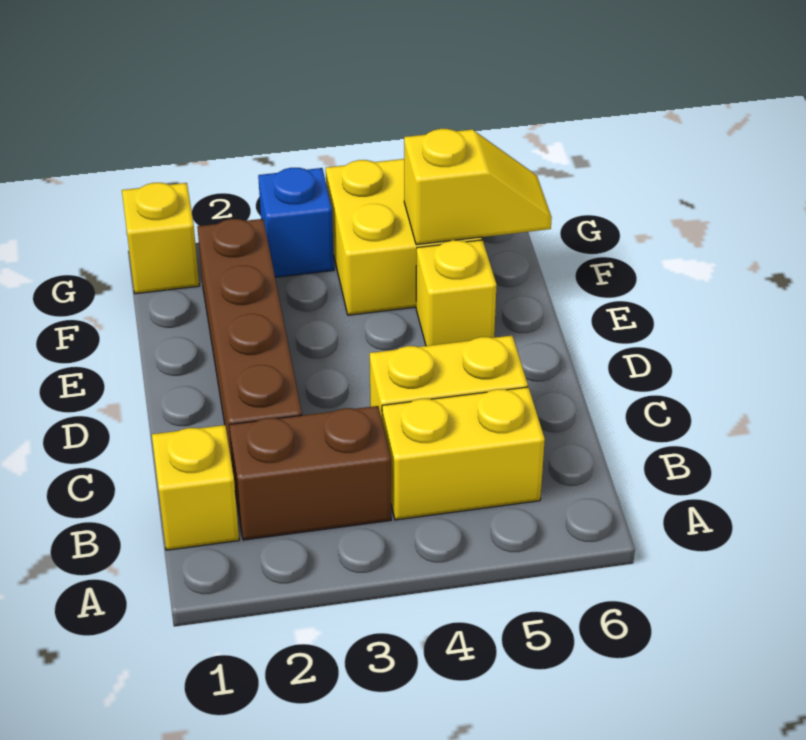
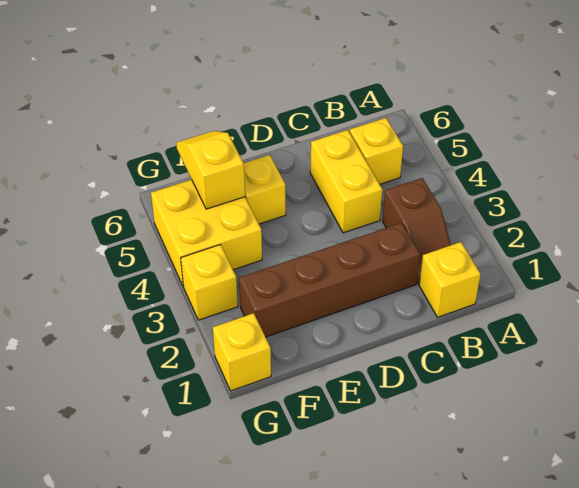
brown brick B2:B3 level 1 -> brown slope B2:B3 level 1 top 3
yellow brick B4:B5 level 1 -> yellow brick B5 level 1
blue brick G3 level 1 -> yellow brick G3 level 1

